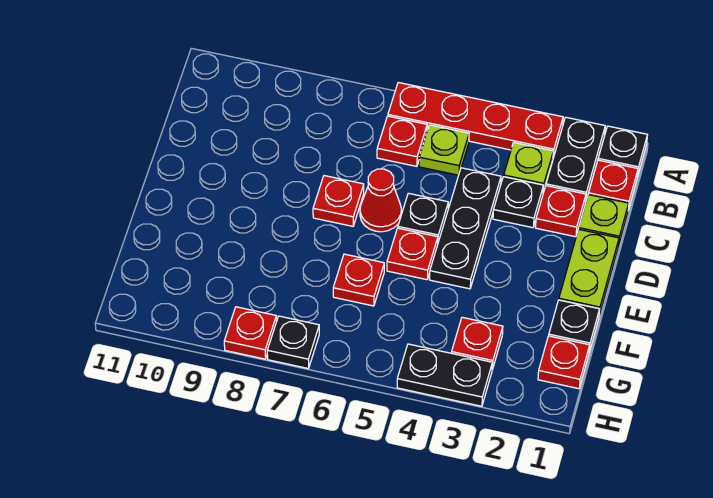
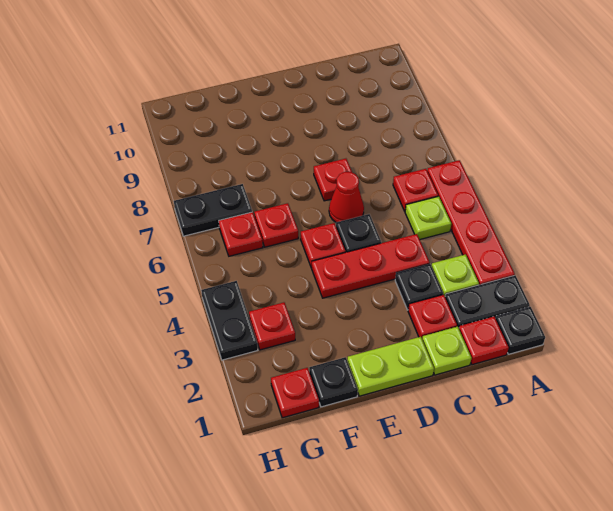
black plate C4:E4 level 1 -> red plate C4:E4 level 1
black plate H7 level 1 -> black plate G7:H7 level 1
red plate H8 level 1 -> red plate G6 level 1

